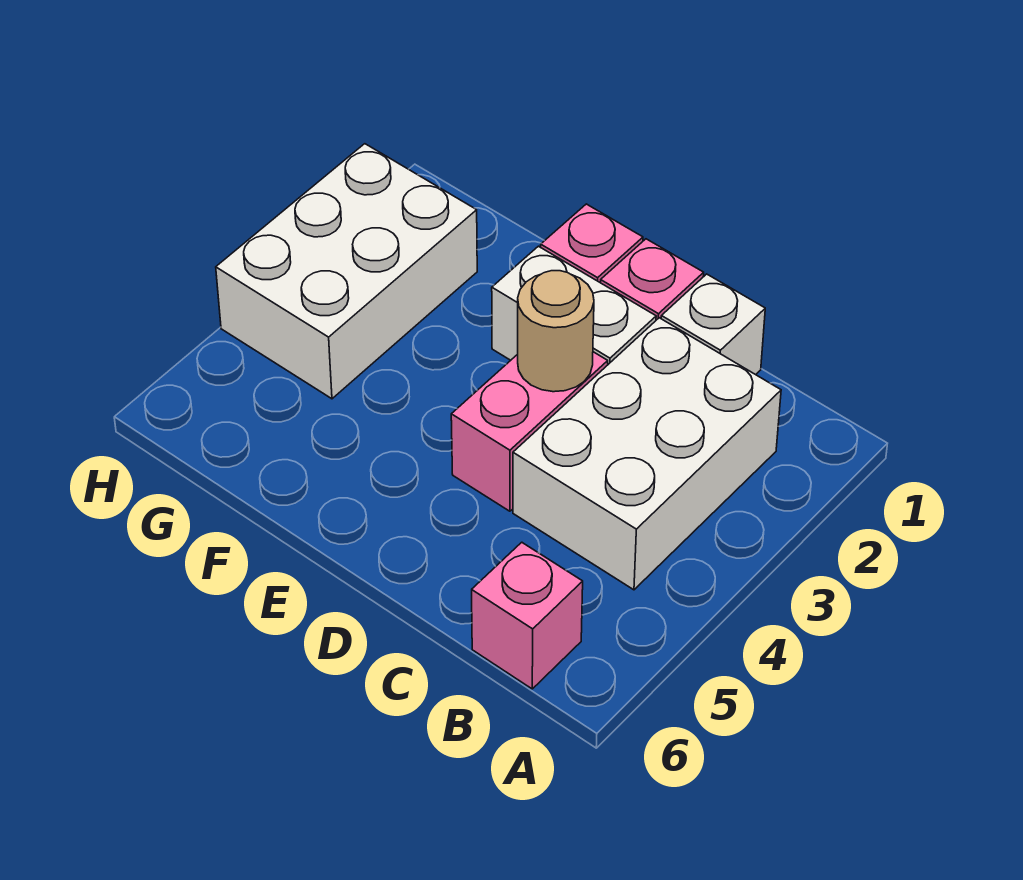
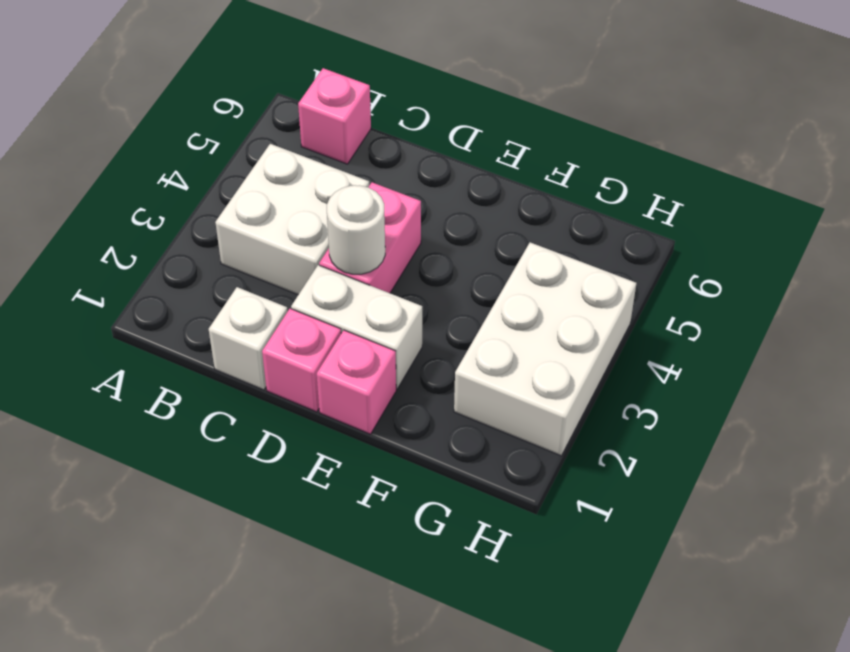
white brick B2:C4 level 1 -> white brick B3:C4 level 1
tan round brick D3 level 2 -> white round brick D3 level 2

